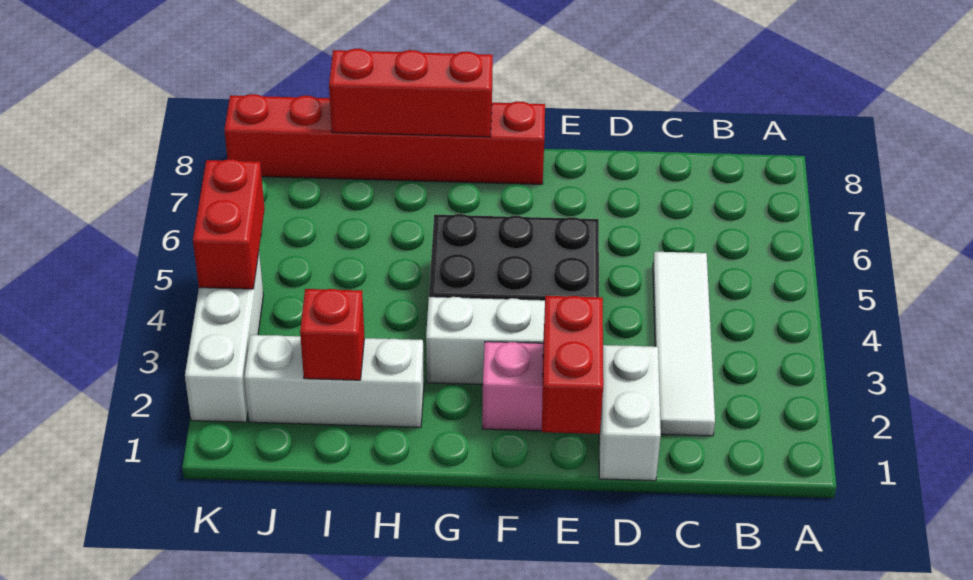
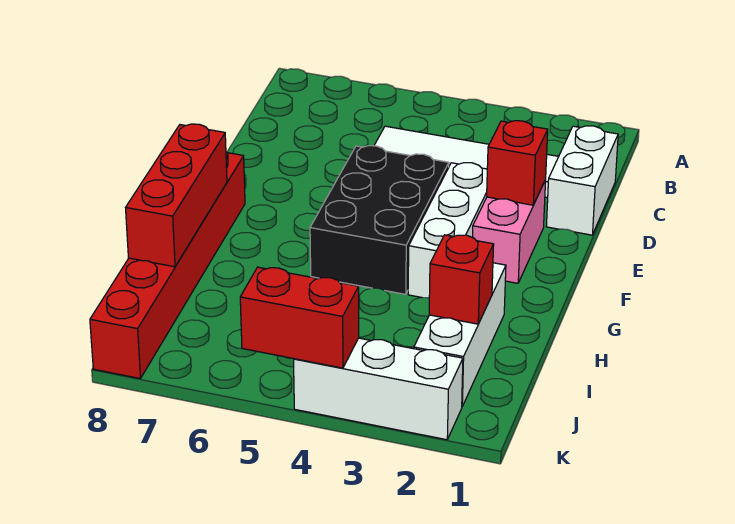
white brick D1:D2 level 1 -> white brick C1:D1 level 1
red brick E1:E2 level 2 -> red brick E2 level 2

